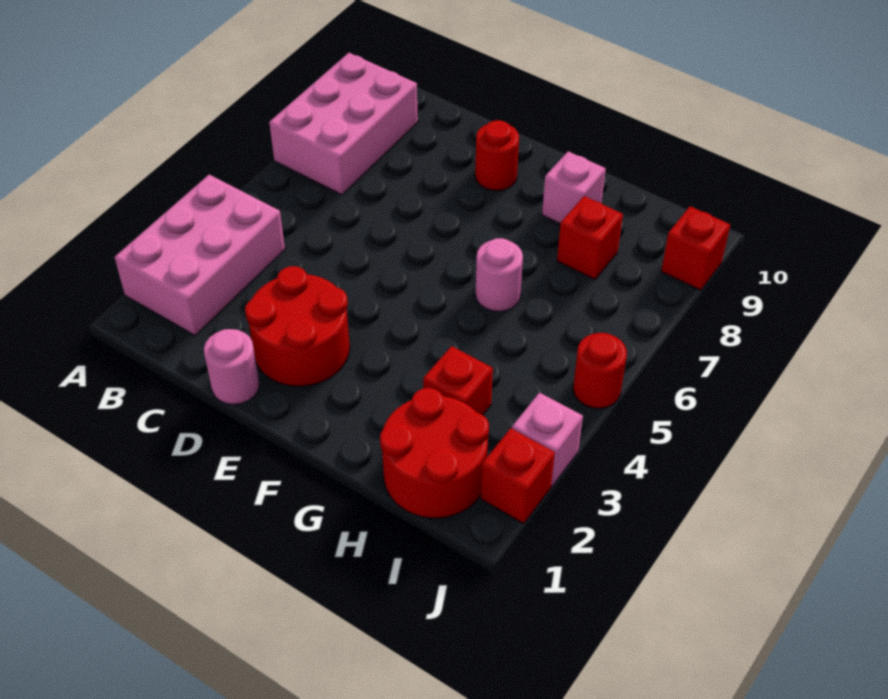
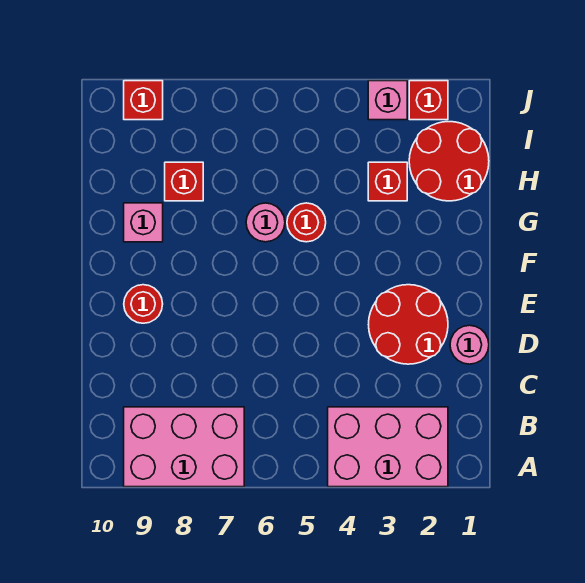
red round brick J5 level 1 -> red round brick G5 level 1

